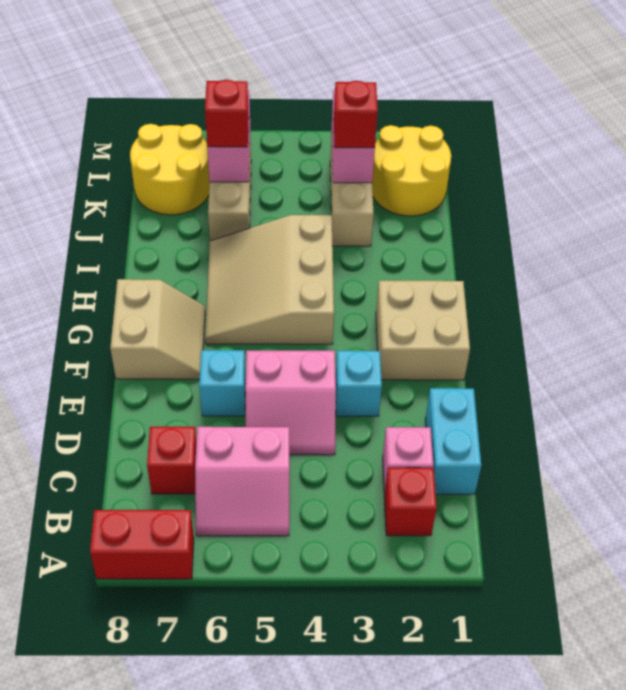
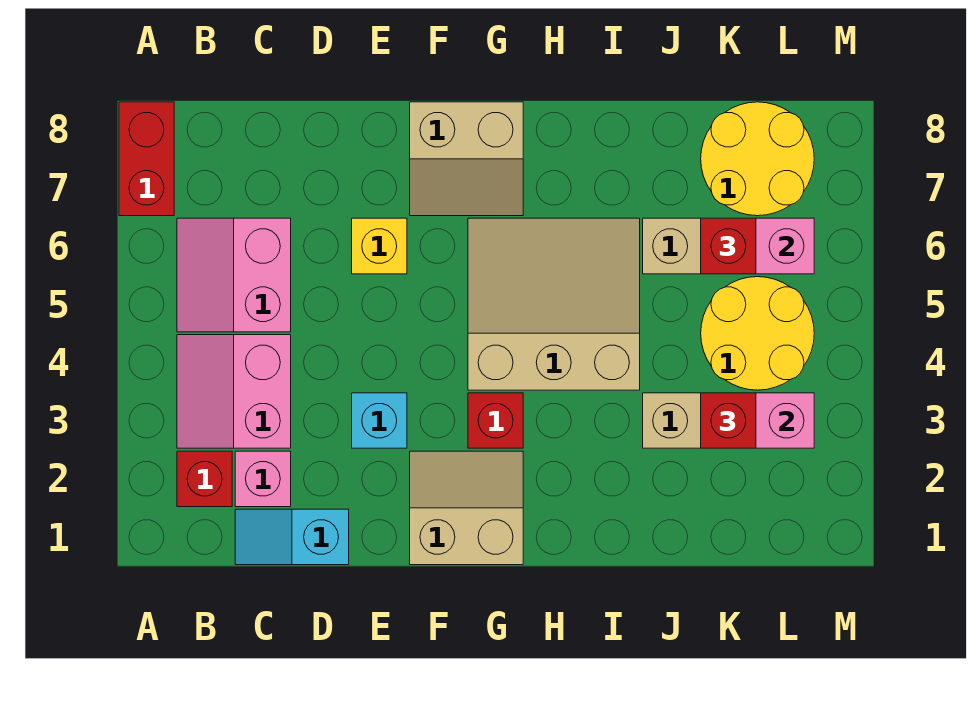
cyan brick C1:D1 level 1 -> cyan slope C1:D1 level 1 top D
red brick C7 level 1 -> red brick G3 level 1
pink slope D4:E5 level 1 top E -> pink slope B3:C4 level 1 top C
cyan brick E6 level 1 -> yellow brick E6 level 1
tan brick F1:G2 level 1 -> tan slope F1:G2 level 1 top 1
yellow round brick K1:L2 level 1 -> yellow round brick K4:L5 level 1

